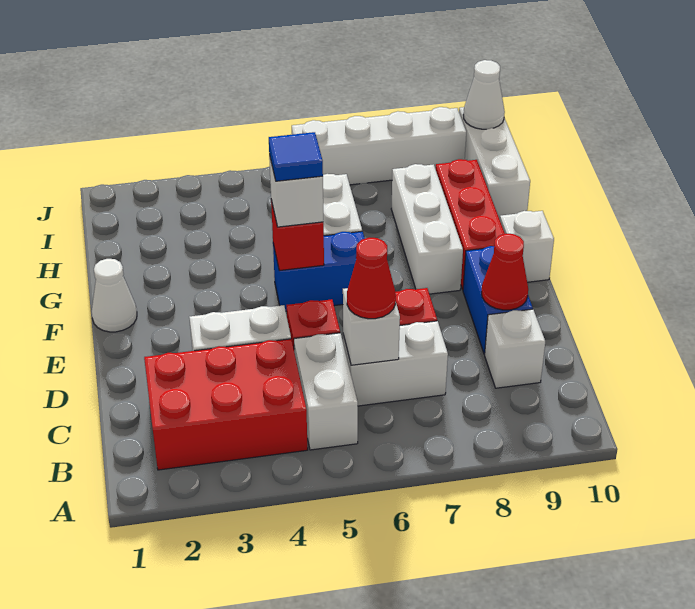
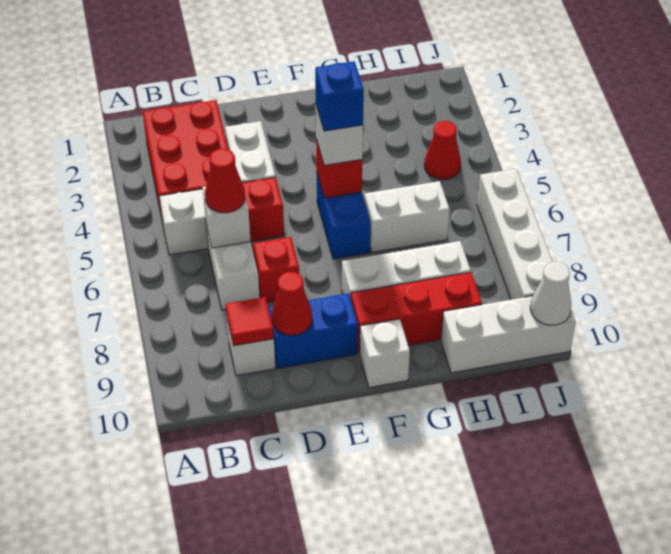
none -> red tile C9 level 2
white cone F1 level 1 -> none
blue tile F5 level 4 -> blue brick F5 level 4
none -> red cone I4 level 1

